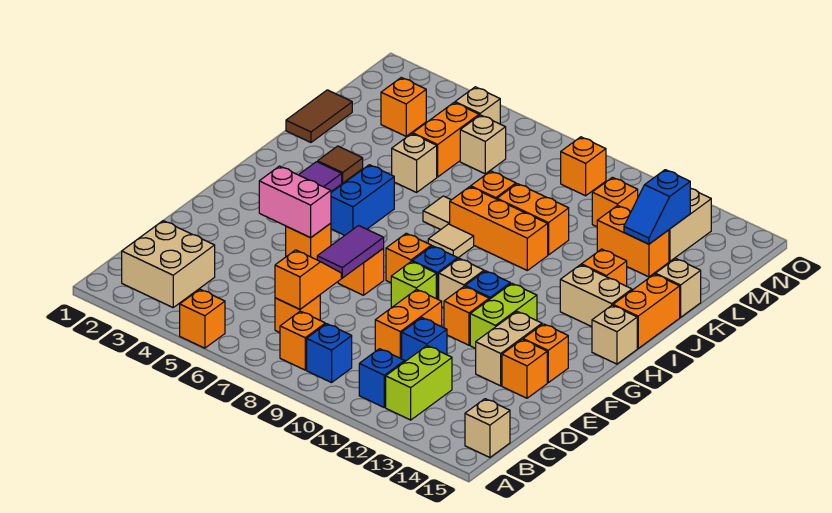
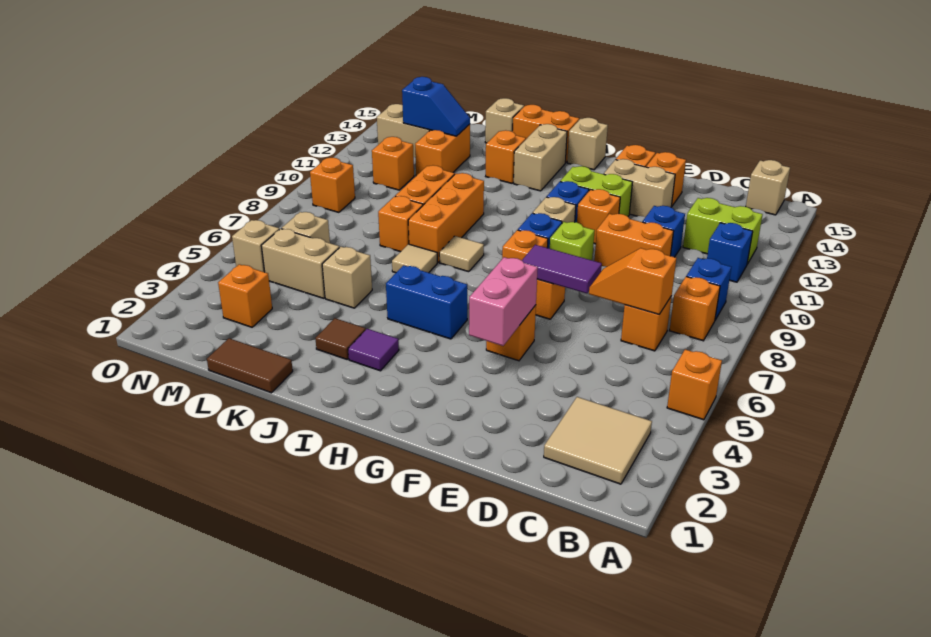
tan brick B2:C3 level 1 -> tan tile B2:C3 level 1
orange brick L5:M5 level 1 -> tan brick L5:M5 level 1

